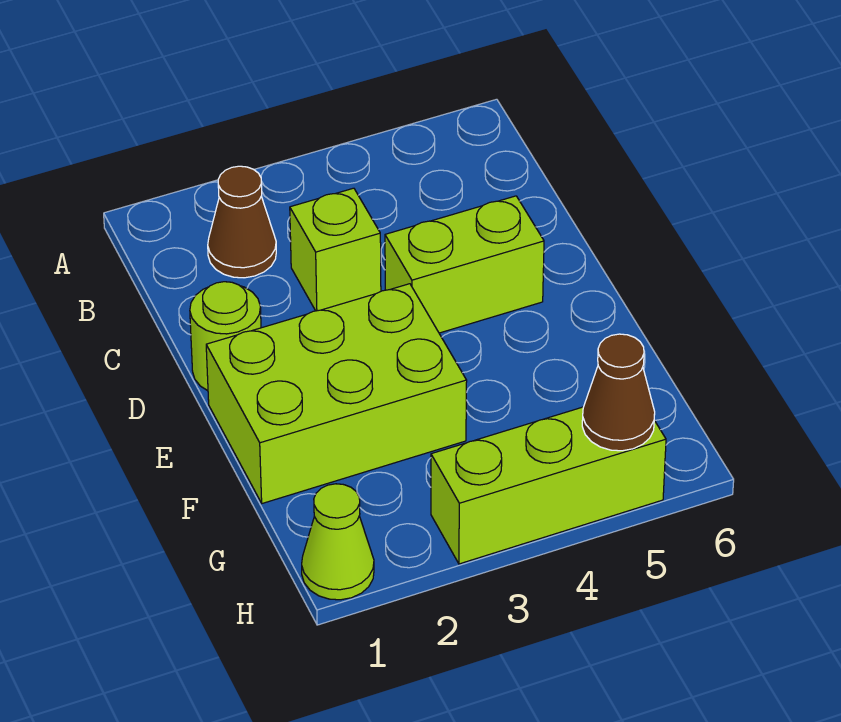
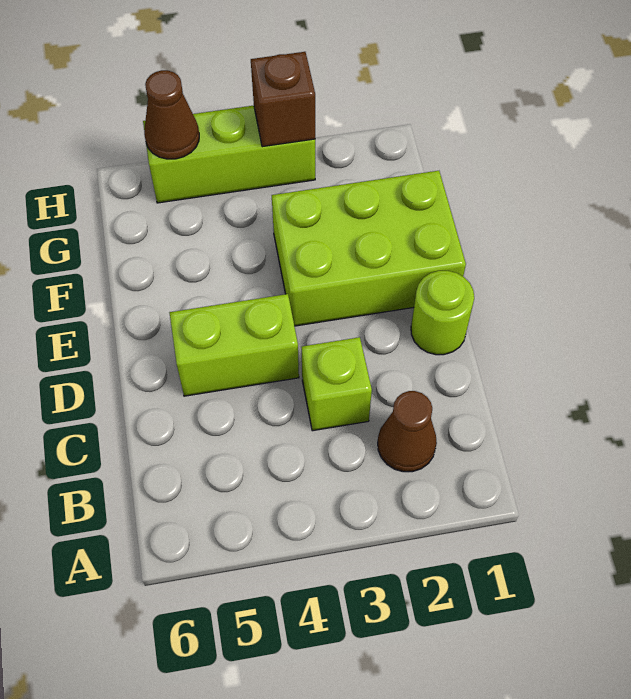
lime cone H1 level 1 -> none
none -> brown brick H3 level 2

